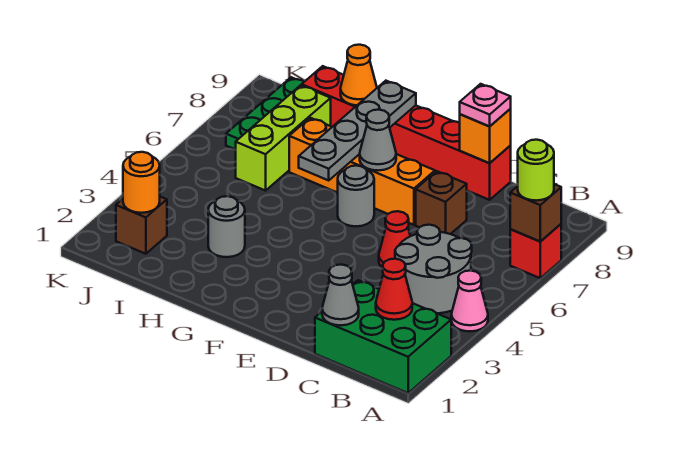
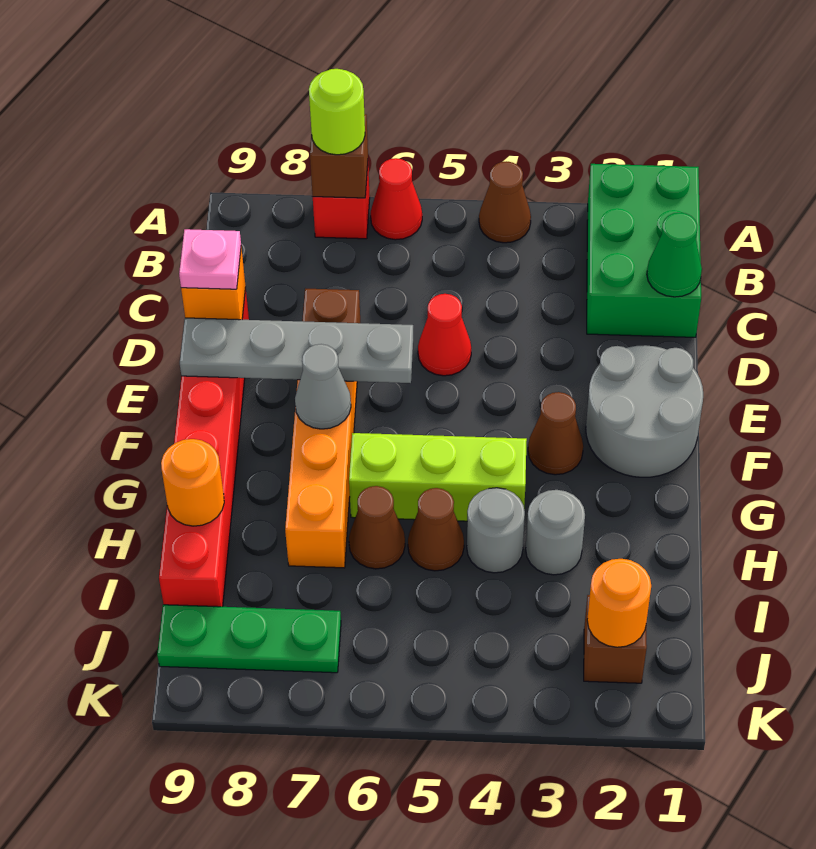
pink cone A4 level 1 -> brown cone A4 level 1
red cone B2 level 2 -> red cone A6 level 1
grey round brick B4:C5 level 1 -> grey round brick E1:F2 level 1
grey cone C1 level 2 -> green cone C1 level 2
none -> brown cone F3 level 1
grey round brick F6 level 1 -> grey round brick H4 level 1
grey plate G6:G9 level 2 -> grey plate E6:E9 level 2
none -> brown cone H5 level 1
none -> brown cone H6 level 1
orange cone H9 level 2 -> orange round brick H9 level 2
lime brick I6:I8 level 1 -> lime brick G4:G6 level 1

